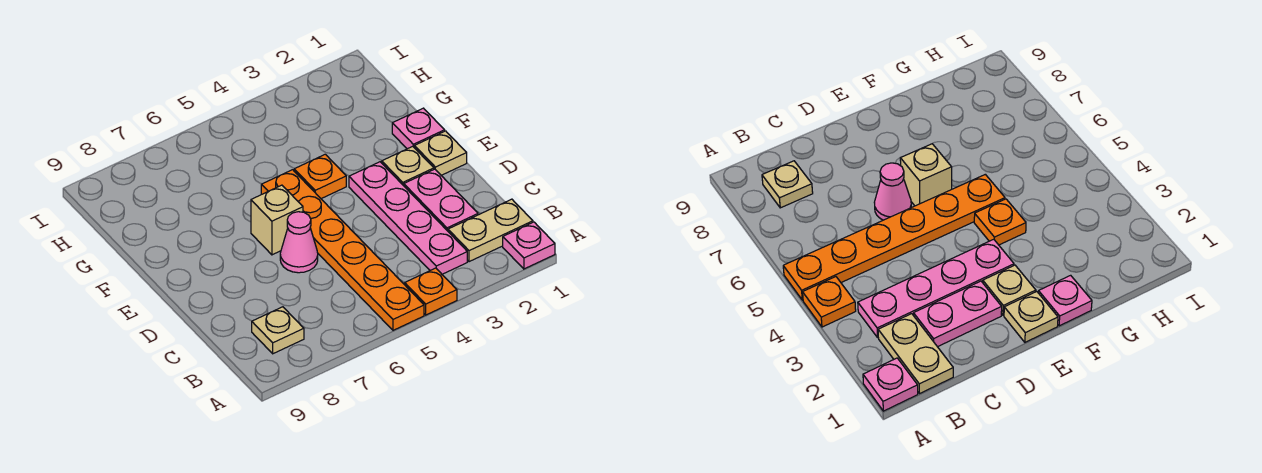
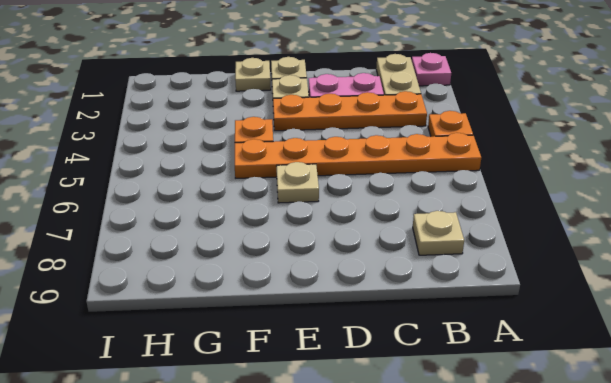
pink plate B3:E3 level 1 -> orange plate B3:E3 level 1
pink cone D6 level 1 -> none
tan brick E6 level 1 -> tan plate E6 level 1
pink plate F1 level 1 -> tan plate F1 level 1

